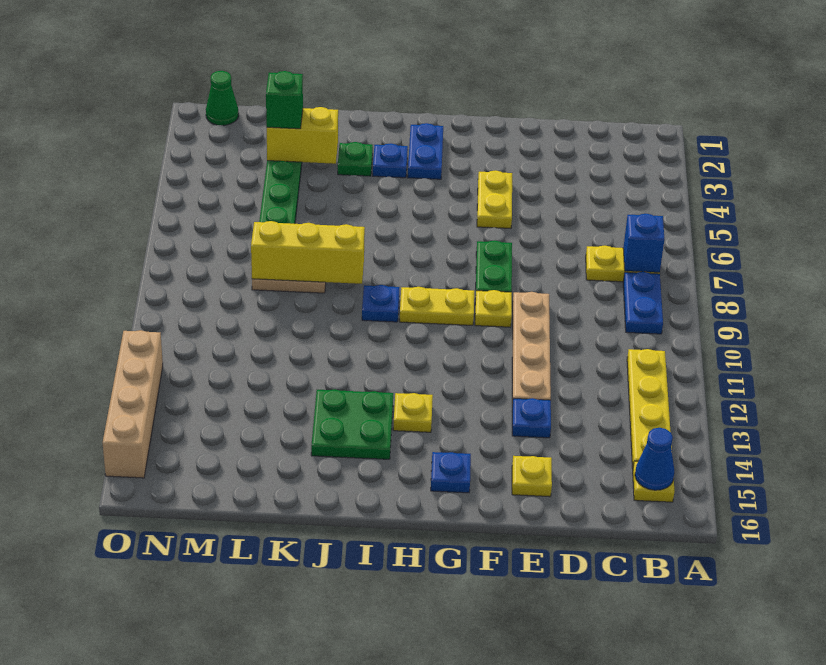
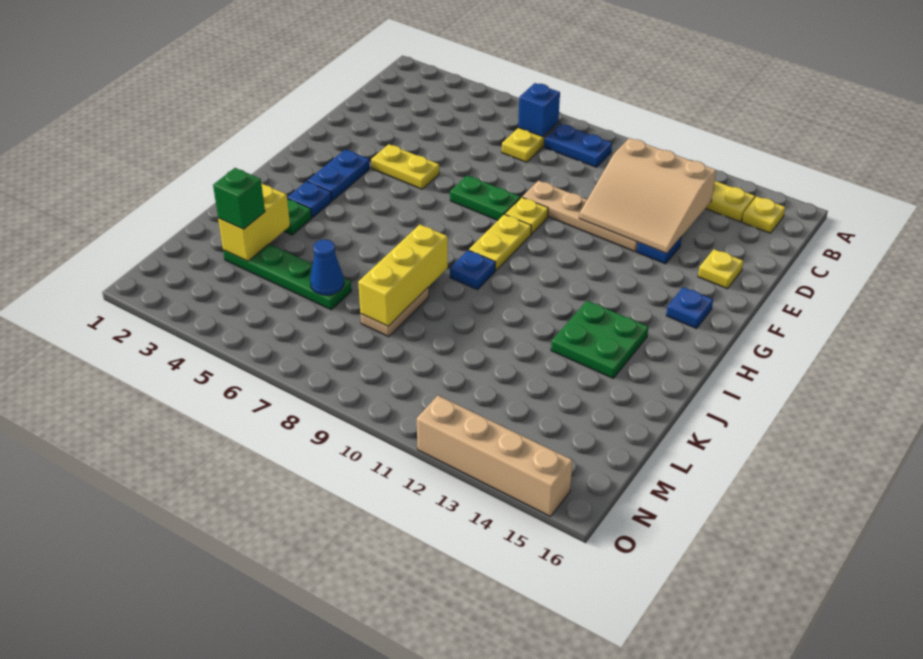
blue cone B15 level 2 -> blue cone L6 level 2
none -> tan slope C11:E13 level 2 top C
blue plate H2:H3 level 1 -> blue plate G3:H3 level 1
yellow plate H13 level 1 -> none
green cone N1 level 1 -> none

